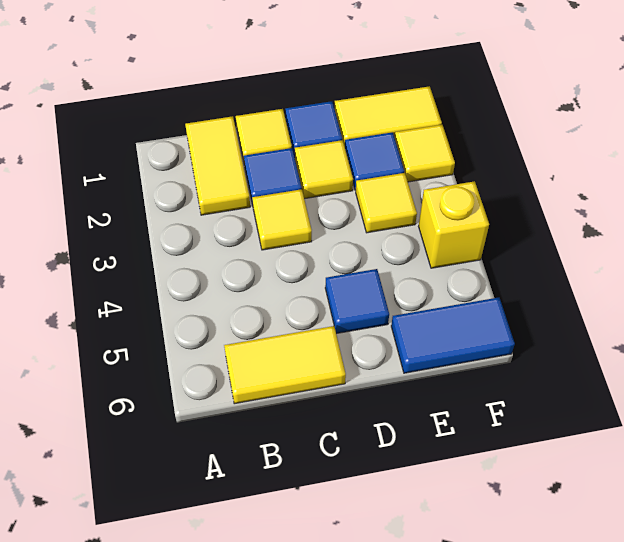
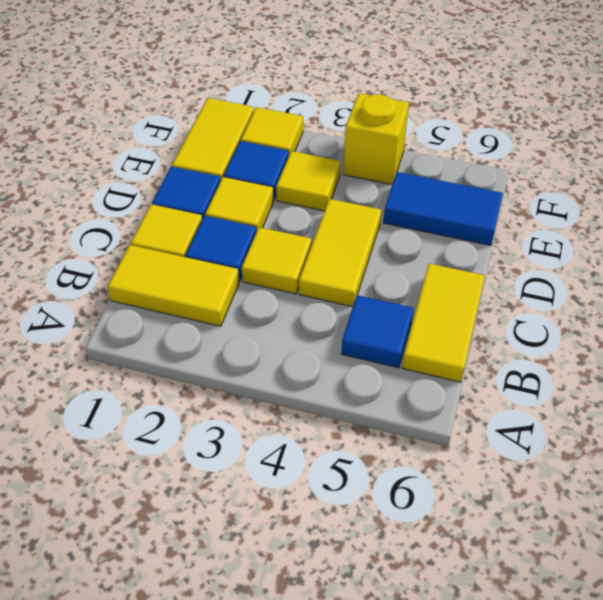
none -> yellow tile C4:D4 level 1
blue tile D5 level 1 -> blue tile B5 level 1
blue tile E6:F6 level 1 -> blue tile E5:E6 level 1

